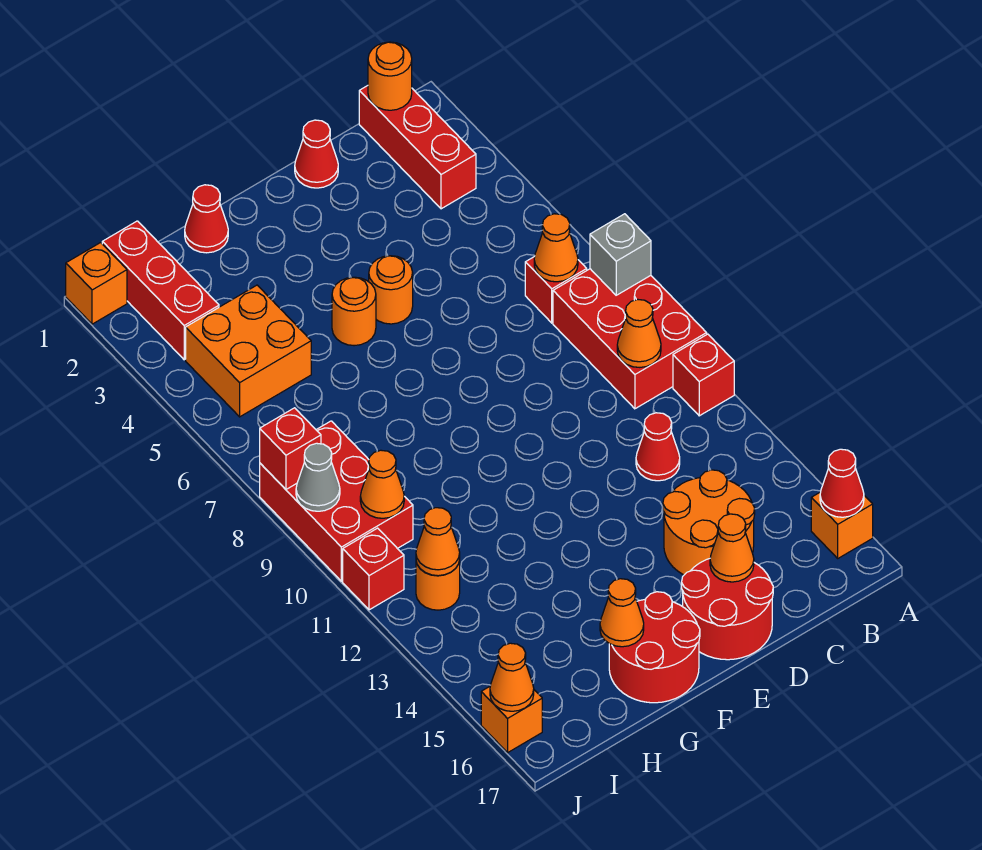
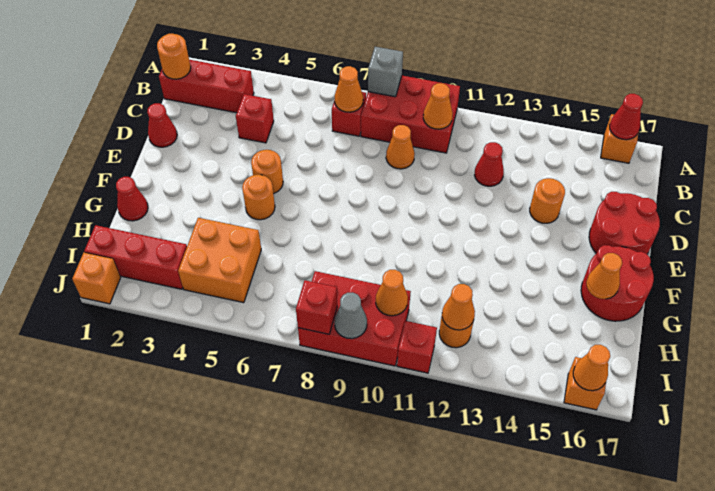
red brick A11 level 1 -> red brick C4 level 1
orange round brick C14:D15 level 1 -> orange round brick D14 level 1
orange cone D16 level 2 -> orange cone C9 level 1

